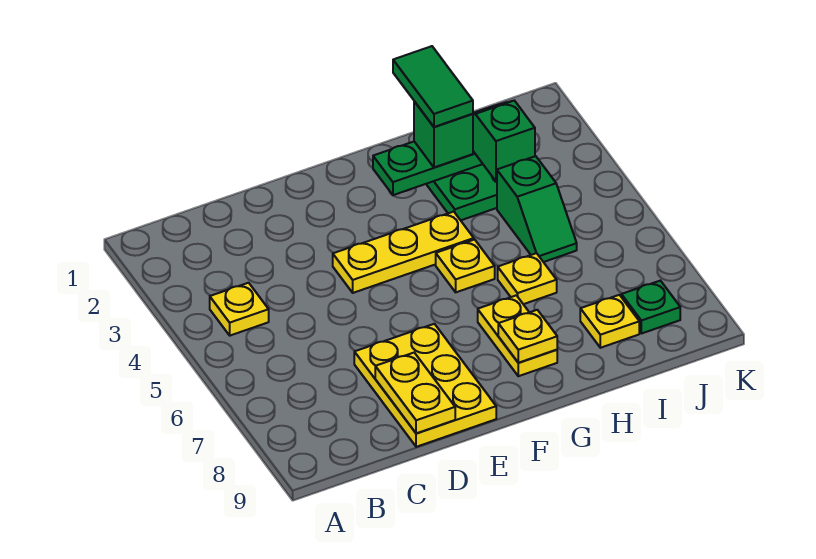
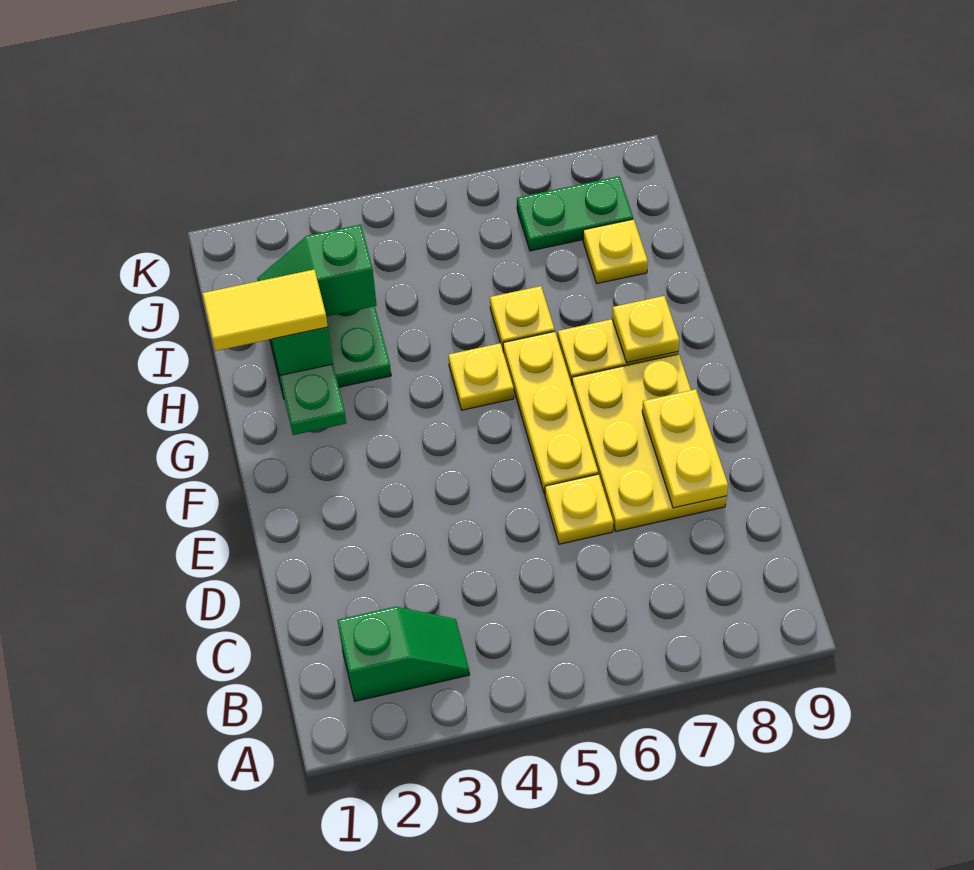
yellow plate B4 level 1 -> yellow plate D6 level 1
yellow plate D7:E9 level 1 -> yellow plate D7:F8 level 1
yellow plate D8:D9 level 2 -> yellow plate D8:E8 level 2
yellow plate E4:G4 level 1 -> yellow plate E6:G6 level 1
green tile H1:H2 level 4 -> yellow tile H1:H2 level 4
green slope I4:I5 level 1 top 4 -> green slope B2:B3 level 1 top 2
green plate J8 level 1 -> green plate J7:J8 level 1

